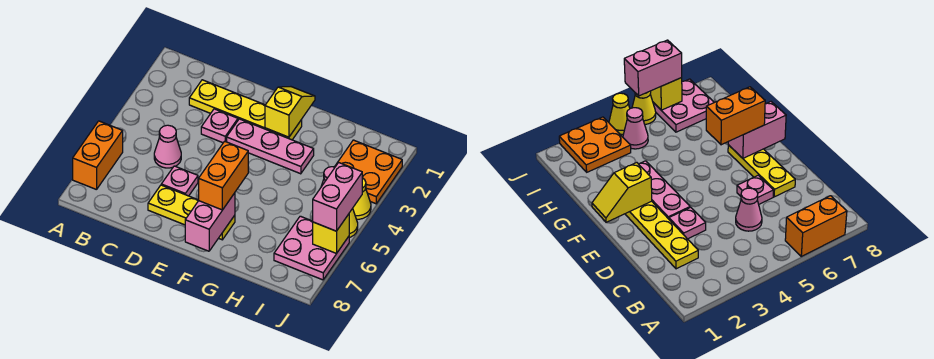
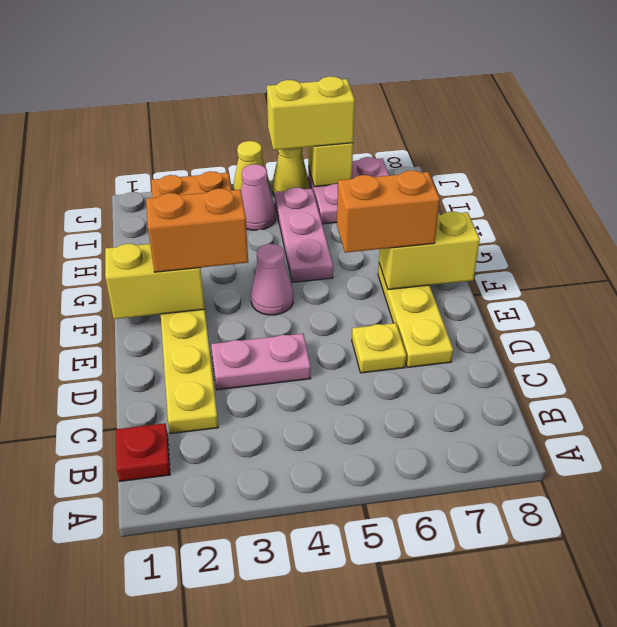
orange brick A6:A7 level 1 -> orange brick F2:F3 level 3
none -> red plate B1 level 1
pink cone C5 level 1 -> pink cone F4 level 1
pink plate D3 level 1 -> pink plate D3:D4 level 1
pink plate D6 level 1 -> yellow plate D6 level 1
pink plate E3:G3 level 1 -> pink plate G5:I5 level 1
yellow slope F1:F2 level 2 top 2 -> yellow brick F1:F2 level 2
pink brick F7:F8 level 2 -> yellow brick F7:F8 level 2
pink brick J5:J6 level 3 -> yellow brick J5:J6 level 3

